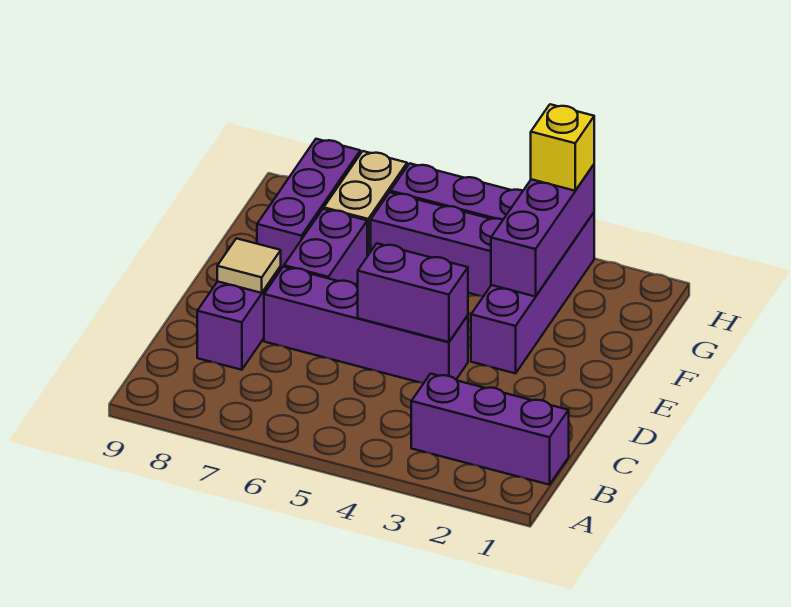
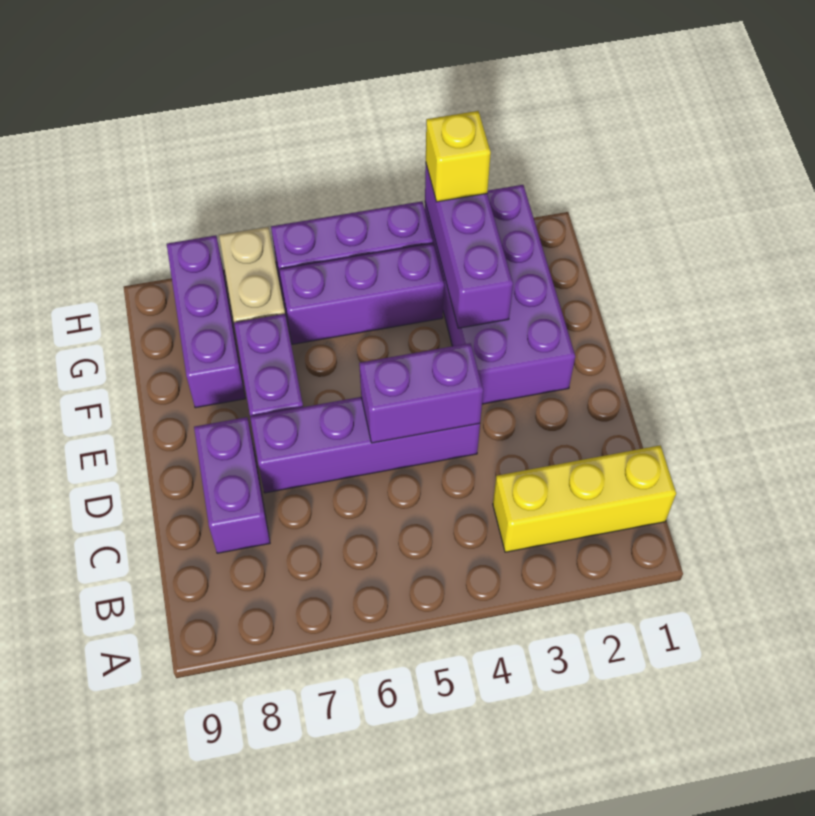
purple brick B1:B3 level 1 -> yellow brick B1:B3 level 1
tan tile D8 level 2 -> none
purple brick E3:H3 level 1 -> purple brick E2:H3 level 1

